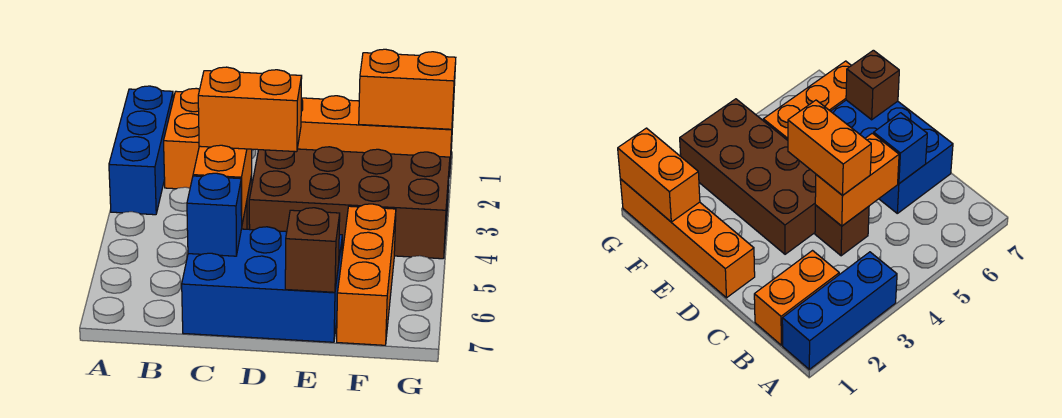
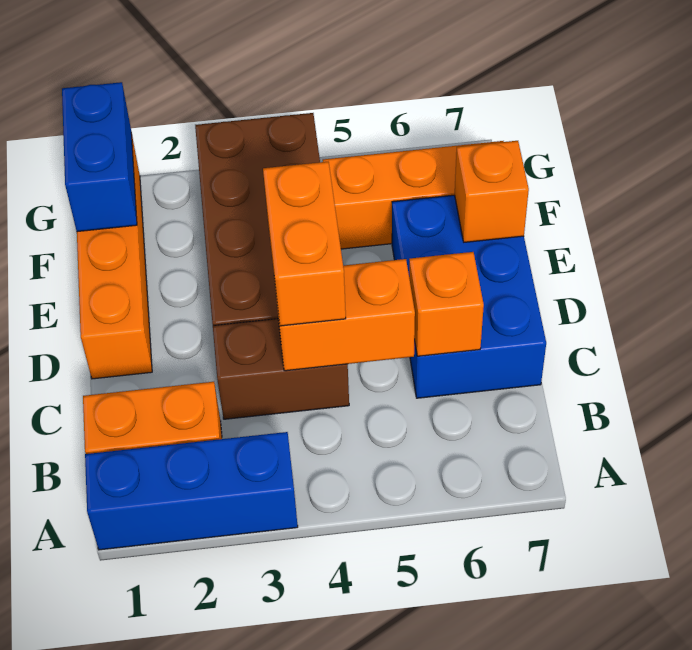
brown brick C4 level 1 -> brown brick C3:C4 level 1
blue brick C6 level 2 -> orange brick C6 level 2
brown brick E7 level 2 -> orange brick E7 level 2
orange brick F1:G1 level 2 -> blue brick F1:G1 level 2

